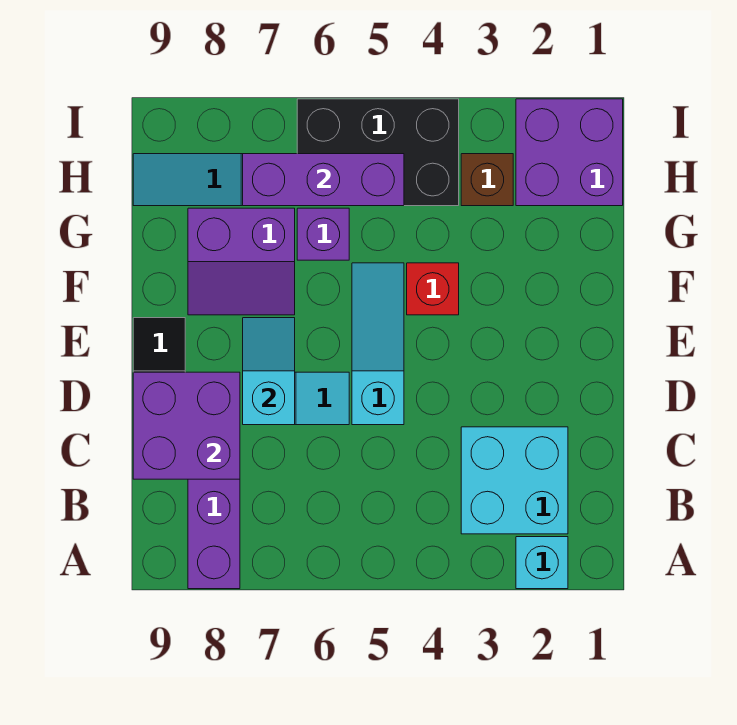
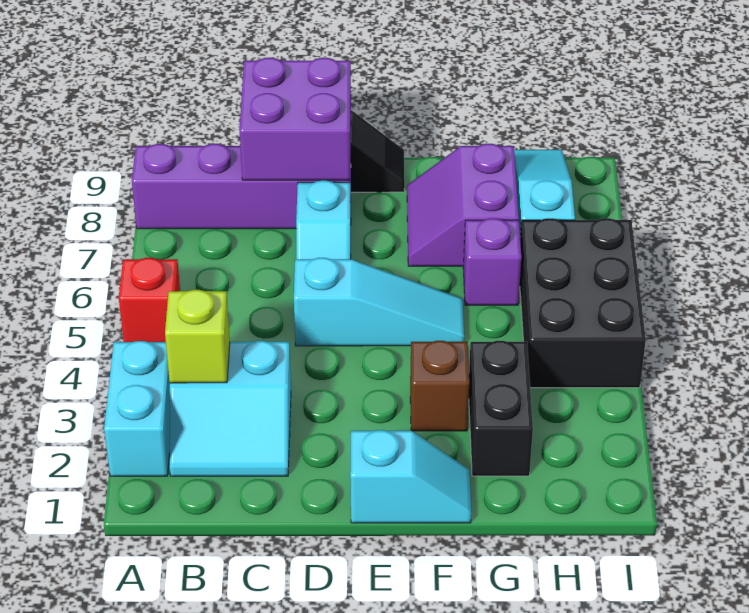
cyan brick A2 level 1 -> cyan brick A2:A3 level 1
cyan brick B2:C3 level 1 -> cyan slope B2:C3 level 1 top 3
none -> lime brick B3 level 2
cyan slope D7:E7 level 2 top D -> cyan slope E1:F1 level 1 top E
red brick F4 level 1 -> red brick A5 level 1
none -> black brick G2:G3 level 1
purple brick H1:I2 level 1 -> none
brown brick H3 level 1 -> brown brick F3 level 1
purple brick H5:H7 level 2 -> none

